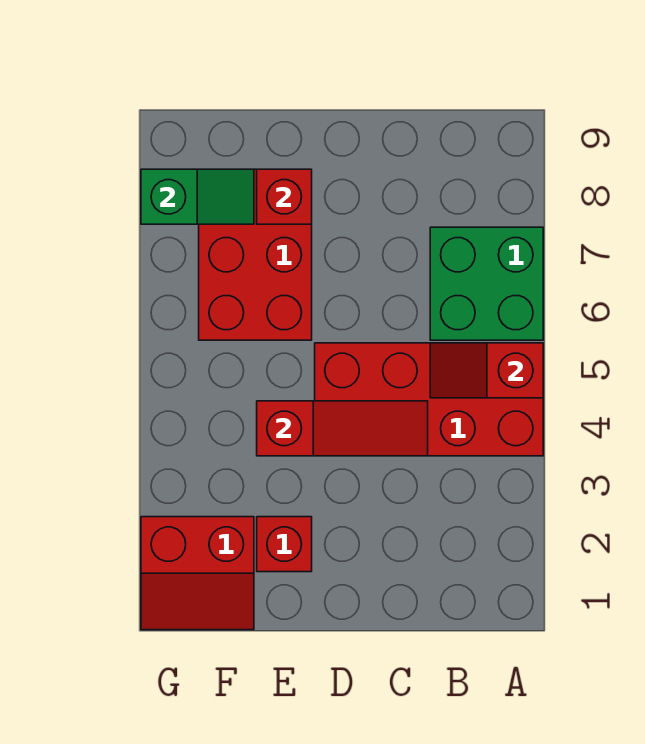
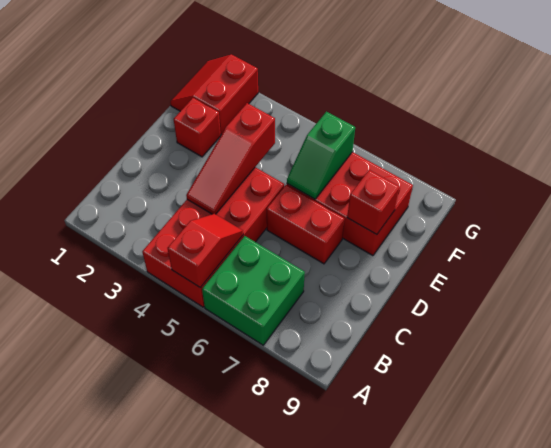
none -> red brick D6:D7 level 1
green slope F8:G8 level 2 top G -> green slope E6:F6 level 2 top F

